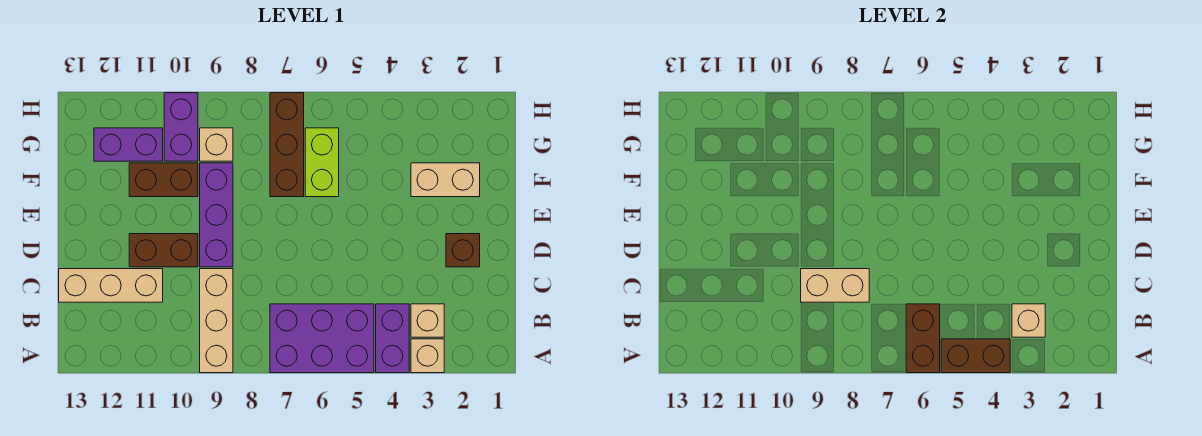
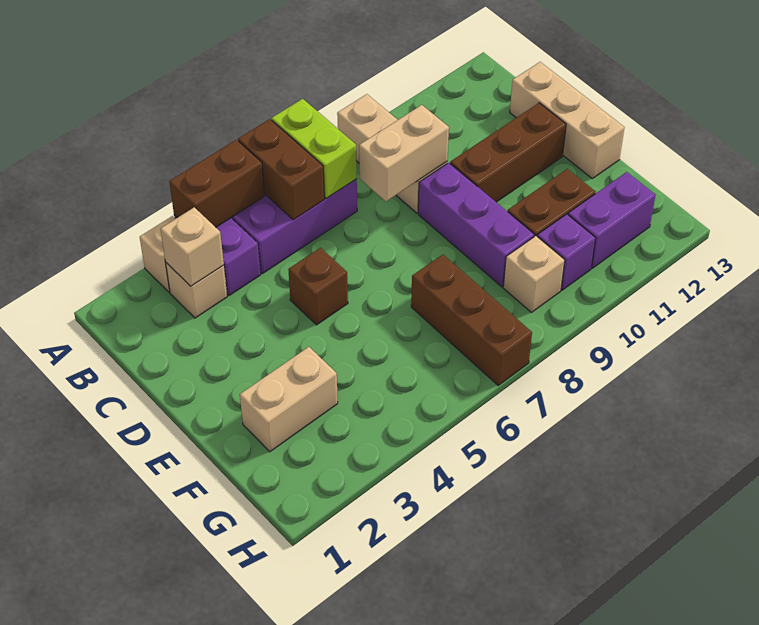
tan brick C11:C13 level 1 -> tan brick C13:E13 level 1
brown brick D2 level 1 -> brown brick D5 level 1
brown brick D10:D11 level 1 -> brown brick D10:D12 level 1
lime brick F6:G6 level 1 -> lime brick A7:B7 level 2
purple brick G10:H10 level 1 -> purple brick G10 level 1

